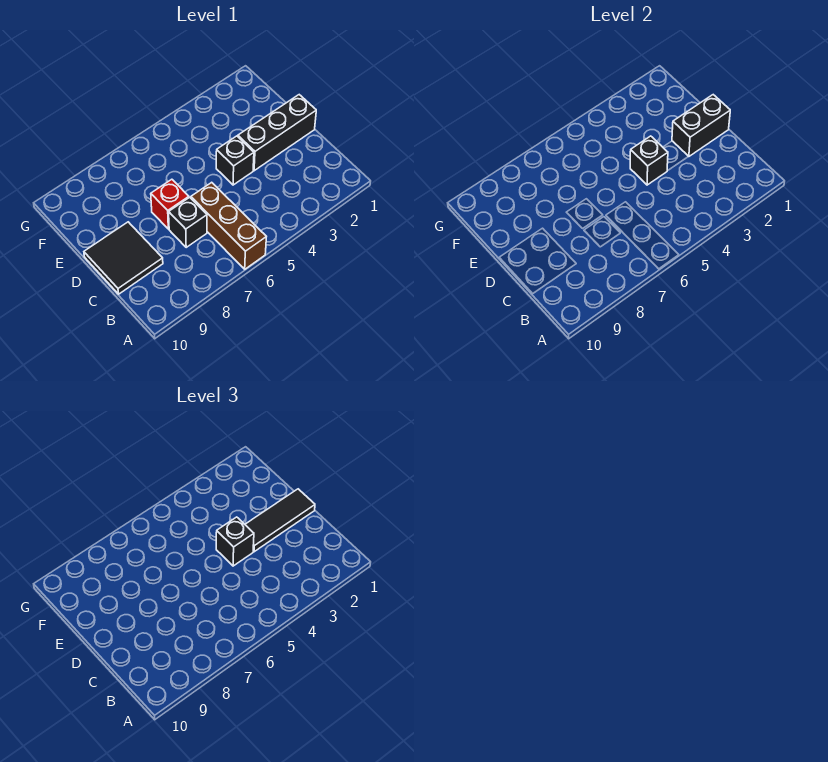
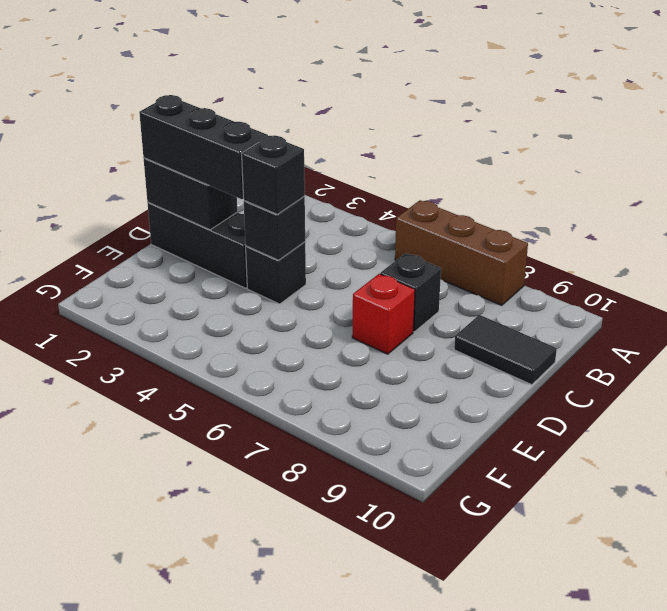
brown brick A6:C6 level 1 -> brown brick A6:A8 level 1
black tile C9:D10 level 1 -> black tile C9:C10 level 1
black tile D1:D3 level 3 -> black brick D1:D3 level 3

